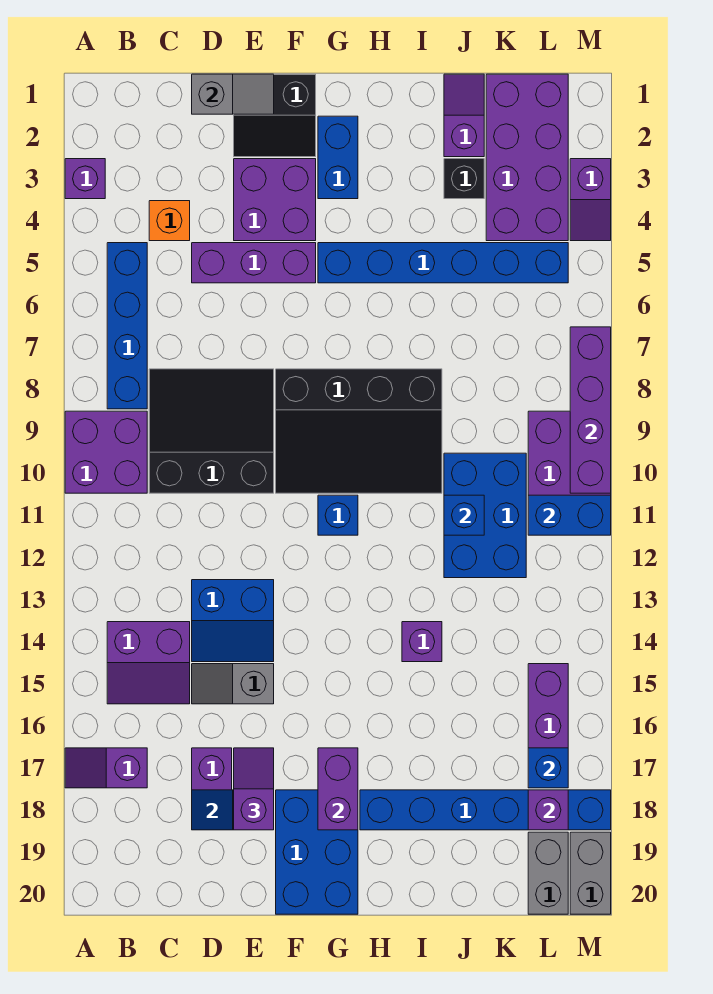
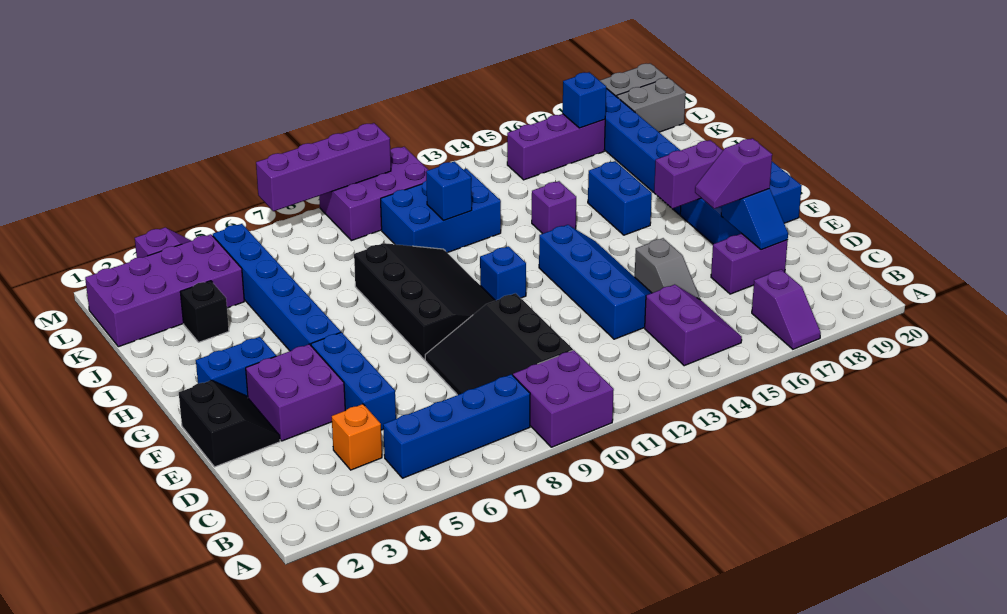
purple brick A3 level 1 -> none
grey slope D1:E1 level 2 top D -> none
purple brick D5:F5 level 1 -> blue brick D5:F5 level 1
blue slope D13:E14 level 1 top 13 -> blue slope D13:G14 level 1 top 13
purple slope J1:J2 level 1 top 2 -> none
blue brick L11:M11 level 2 -> blue brick H16:I16 level 1
purple brick L18 level 2 -> none

